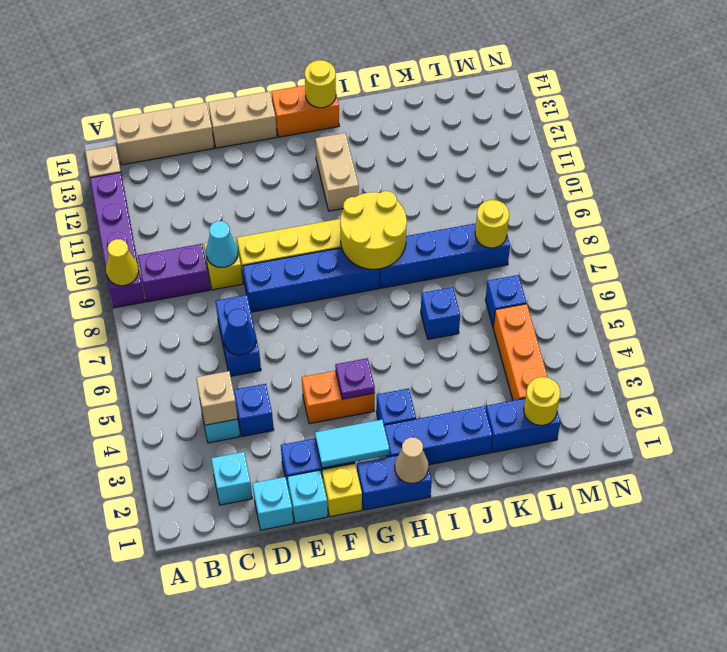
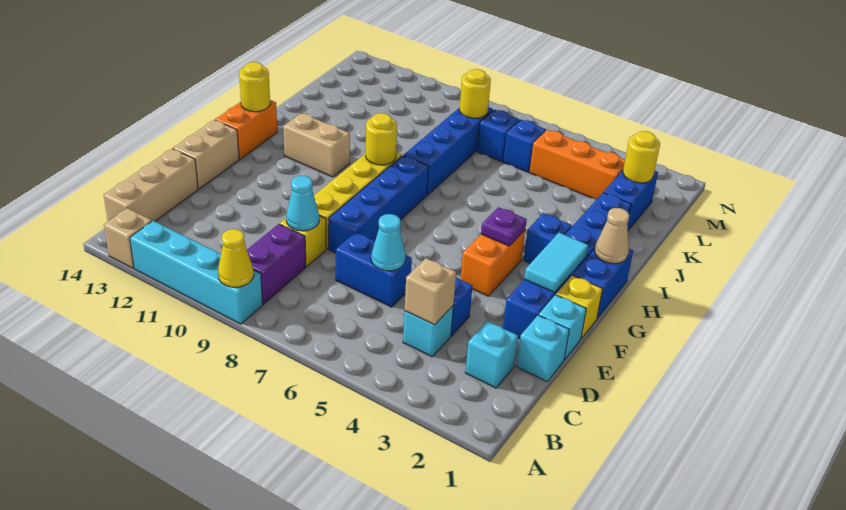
purple brick A9:A12 level 1 -> cyan brick A9:A12 level 1
blue cone D6 level 2 -> cyan cone D6 level 2
yellow round brick H8:I9 level 2 -> yellow round brick H9 level 2
blue brick J6 level 1 -> blue brick L7 level 1

